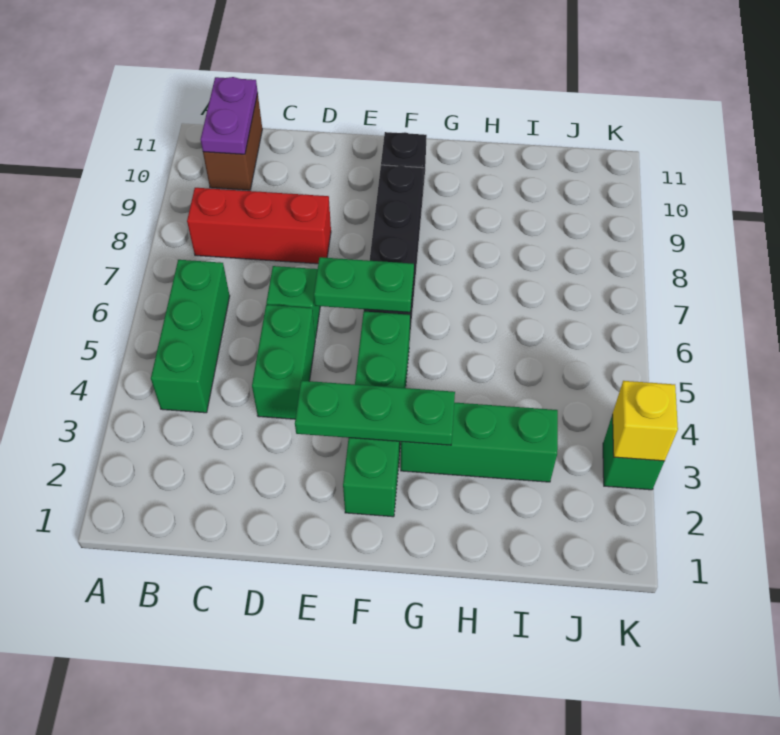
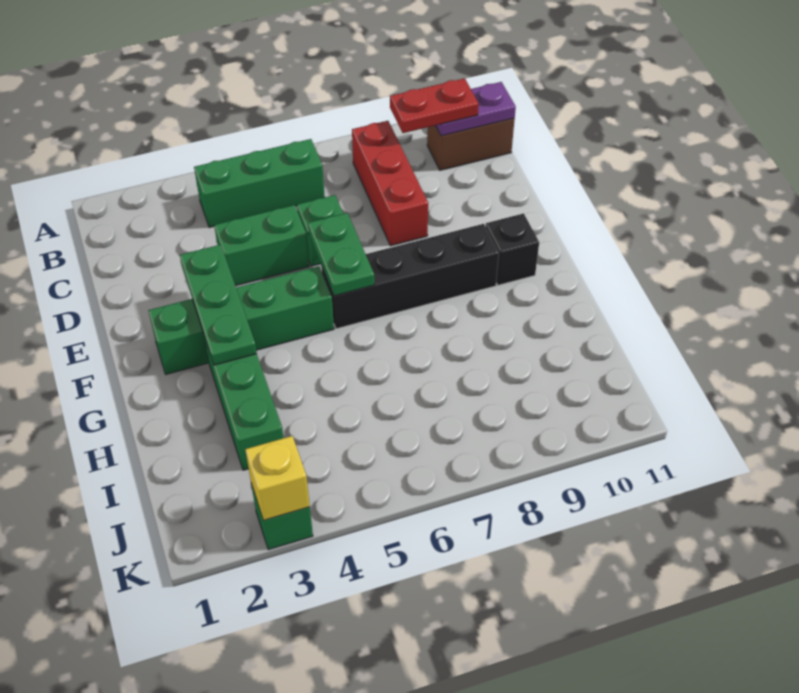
none -> red plate B9:B10 level 3

